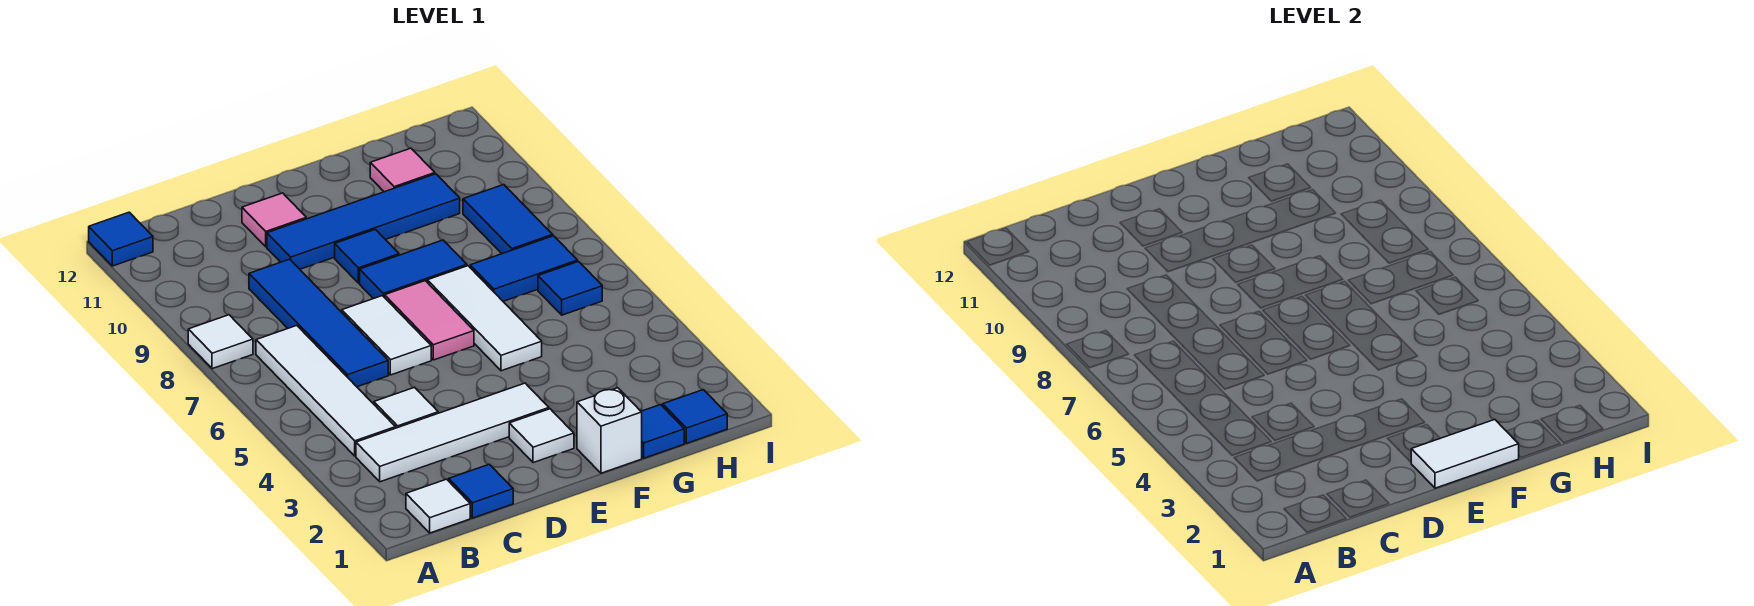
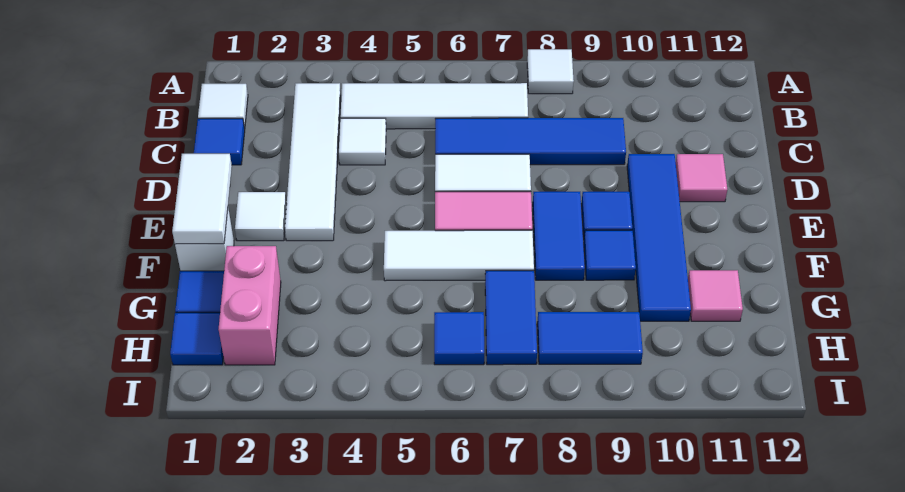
blue tile A12 level 1 -> blue tile F9 level 1
none -> pink brick G2:H2 level 1

